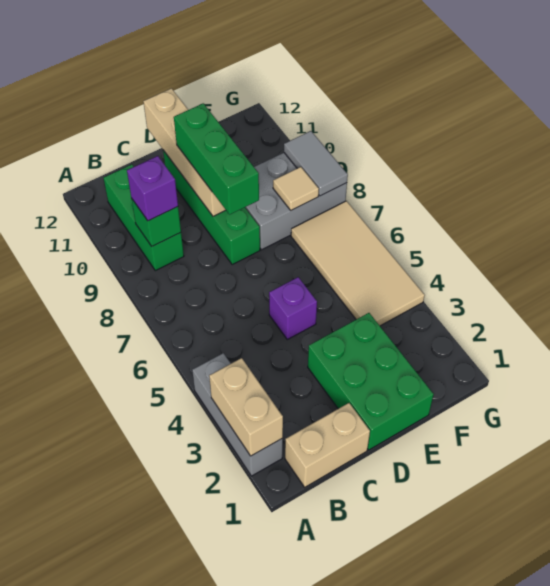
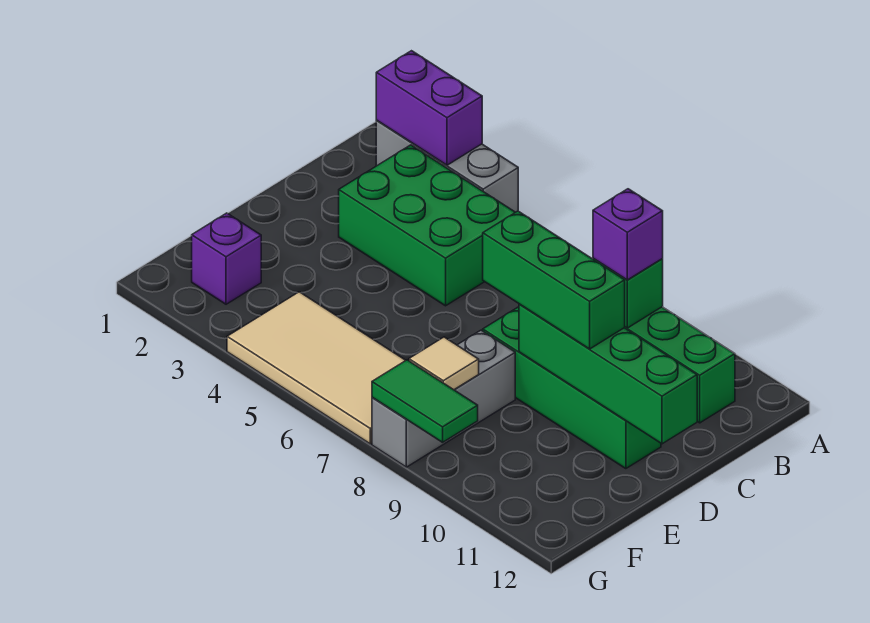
tan brick A2:A3 level 2 -> purple brick A2:A3 level 2
tan brick B1:C1 level 1 -> none
green brick D1:E3 level 1 -> green brick B3:C5 level 1
purple brick D5 level 1 -> purple brick F2 level 1
tan brick D9:D12 level 2 -> green brick D9:D12 level 2
grey brick E8:G9 level 1 -> grey brick E8:G8 level 1
grey tile G8:G9 level 2 -> green tile G8:G9 level 2

